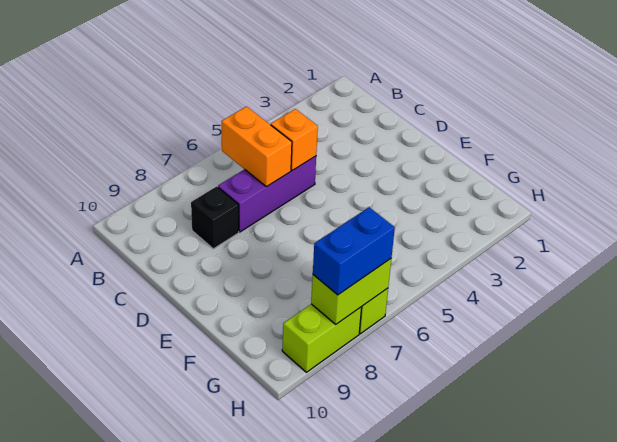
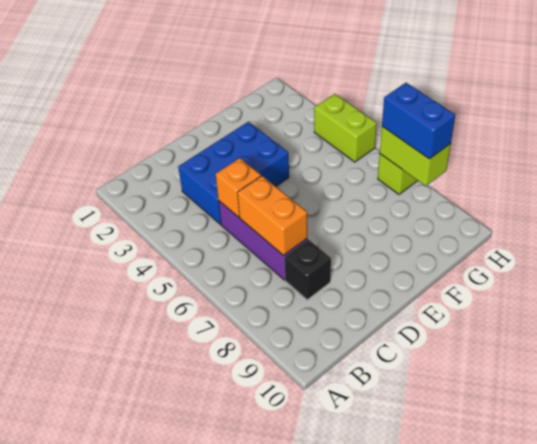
orange brick B6:C6 level 2 -> orange brick C6:C7 level 2
none -> blue brick C3:E4 level 1
lime brick H8:H9 level 1 -> lime brick H4:H5 level 1

